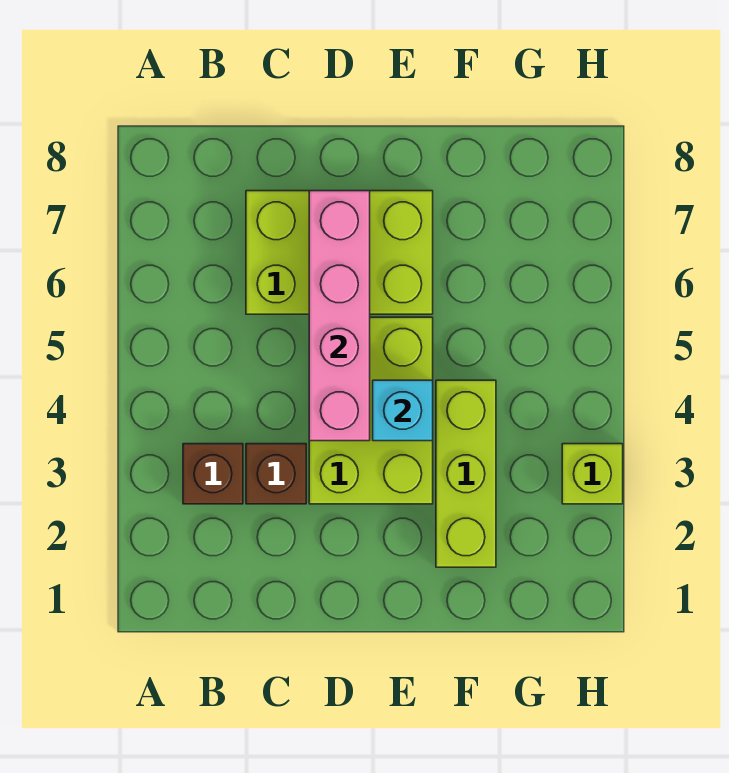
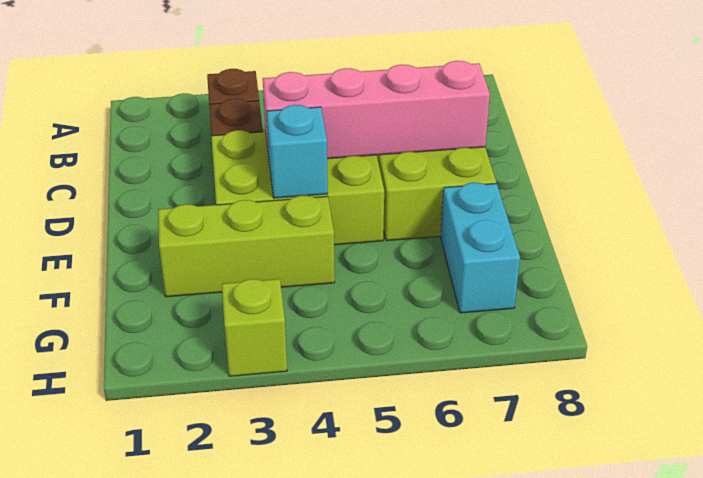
none -> cyan brick F7:G7 level 1

